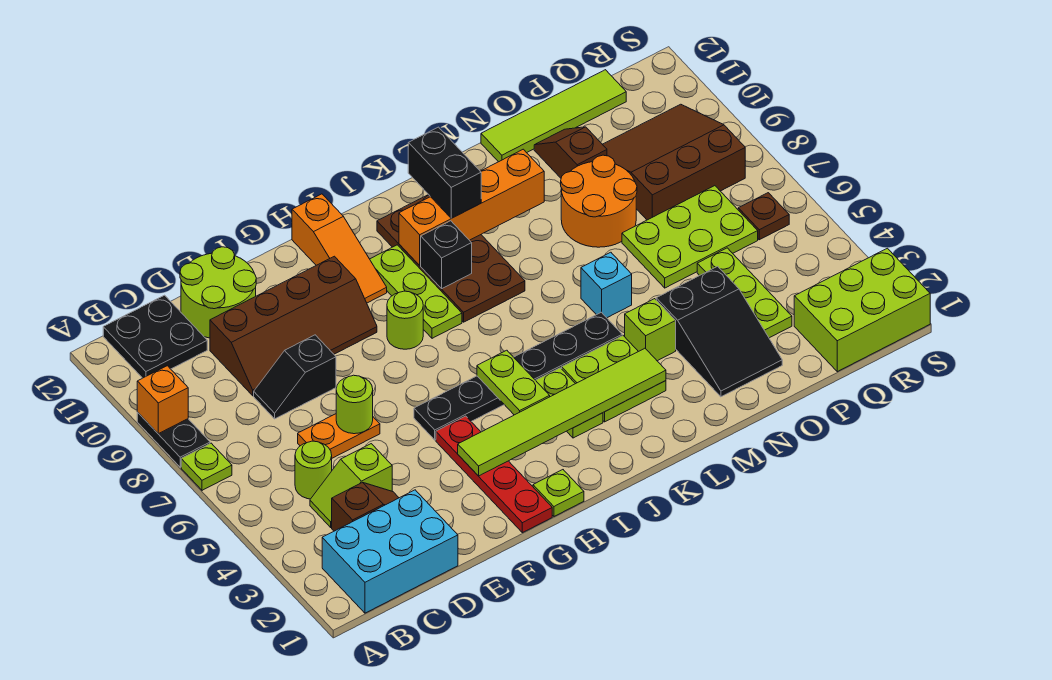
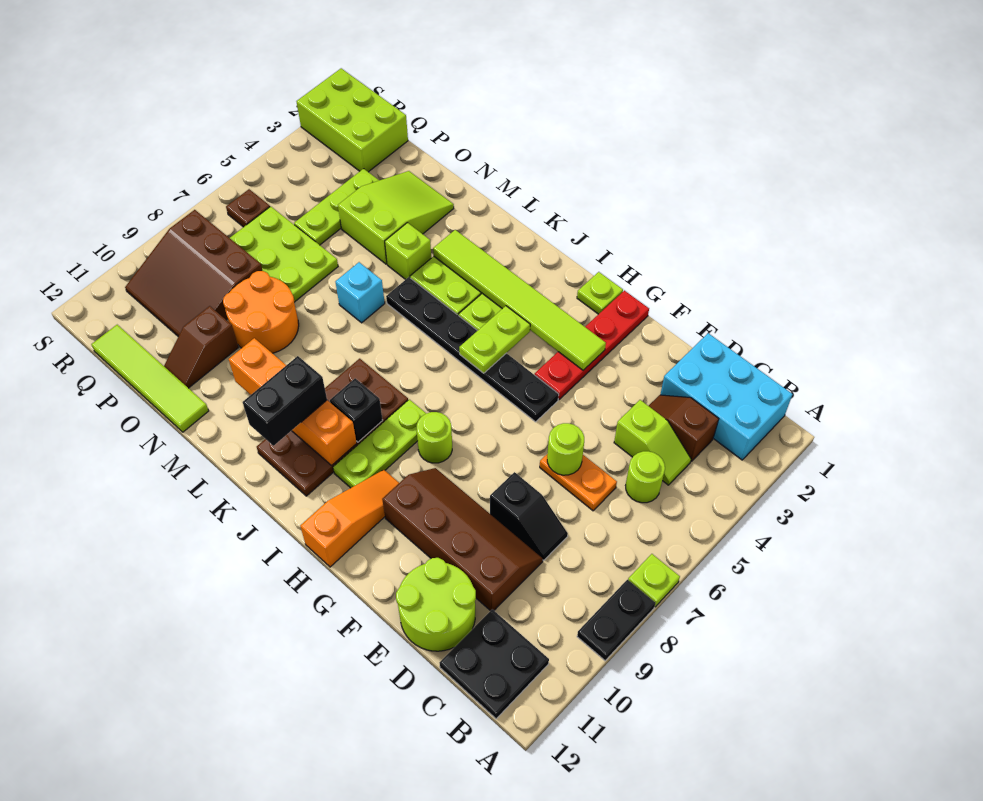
orange brick A9 level 2 -> none
black slope N2:O4 level 1 top 4 -> lime slope N2:O4 level 1 top 4

